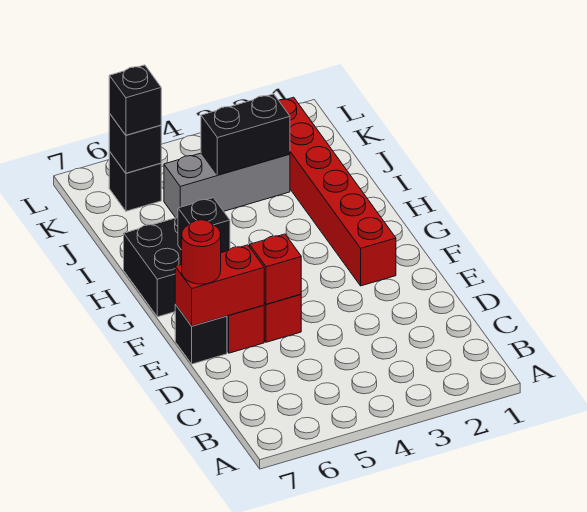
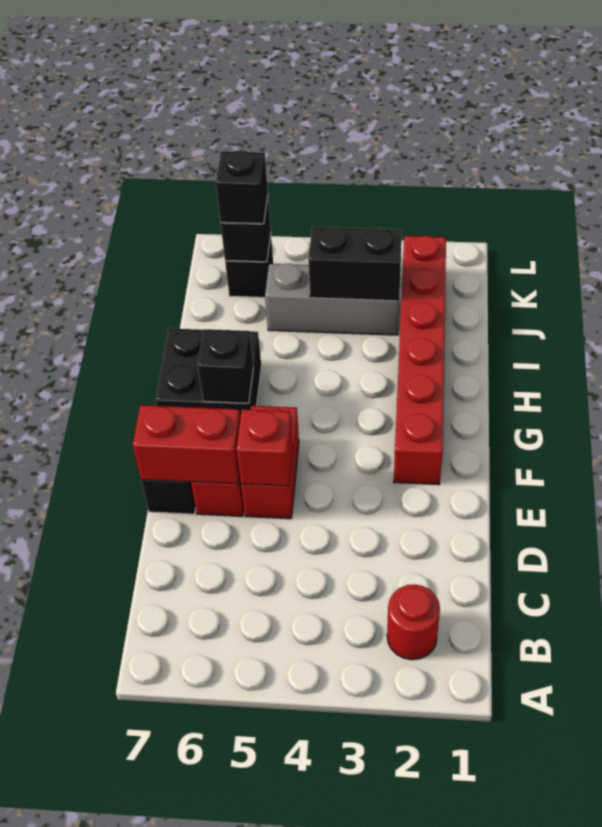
red round brick E7 level 3 -> red round brick B2 level 1

